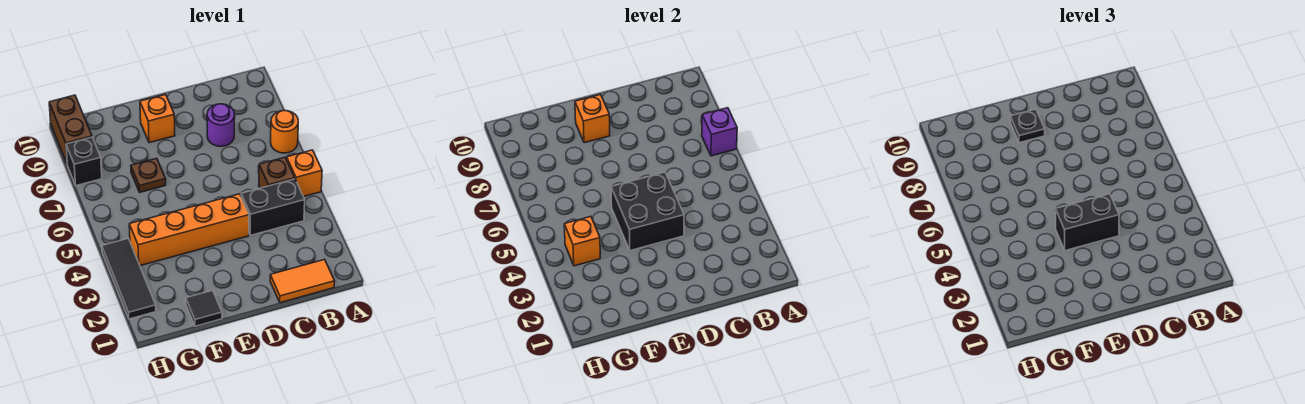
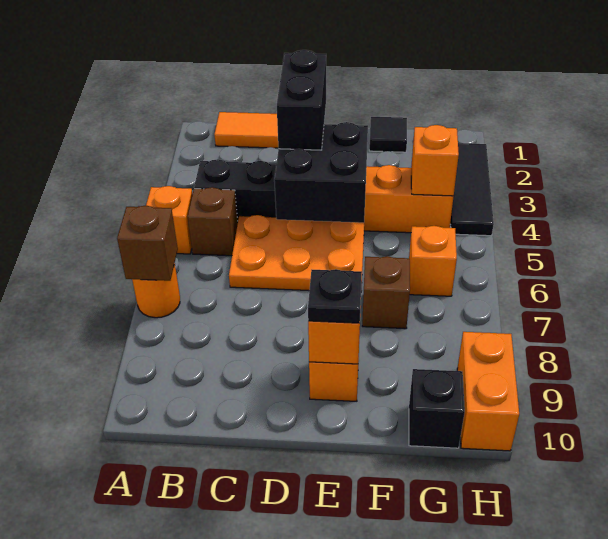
purple brick A7 level 2 -> brown brick A7 level 2
none -> orange plate C5:E6 level 1
purple round brick C8 level 1 -> none
black brick D4:E4 level 3 -> black brick D3:D4 level 3
brown plate F7 level 1 -> brown brick F7 level 1
none -> orange brick G6 level 1
black brick H8 level 1 -> black brick G10 level 1
brown brick H9:H10 level 1 -> orange brick H9:H10 level 1

